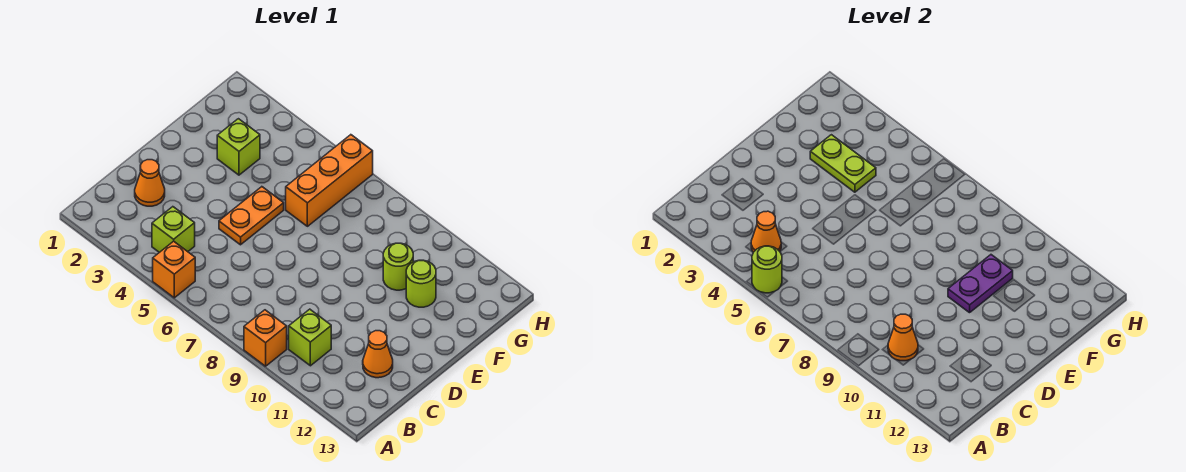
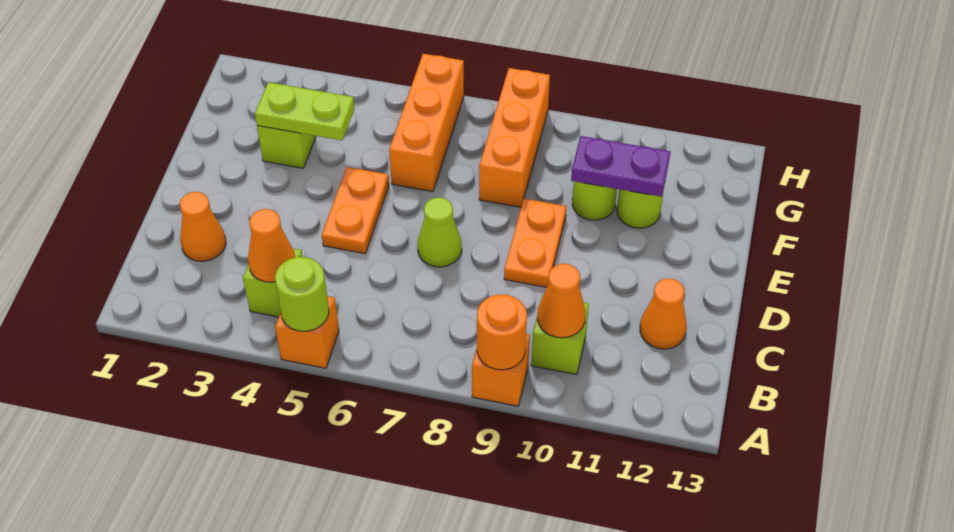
none -> orange round brick A9 level 2
none -> lime cone D7 level 1
none -> orange plate D9:E9 level 1
purple plate E10:F10 level 2 -> purple plate F10:F11 level 2
none -> orange brick F8:H8 level 1

